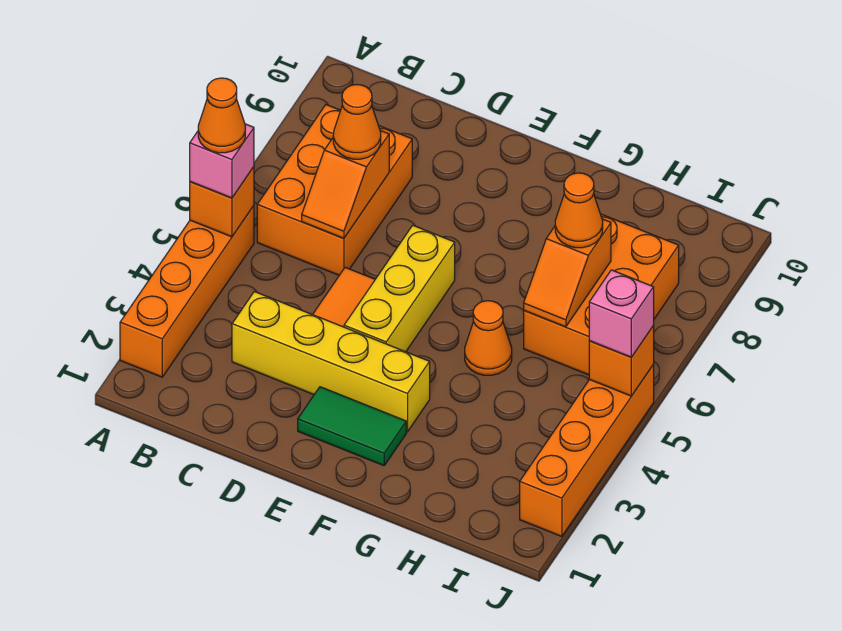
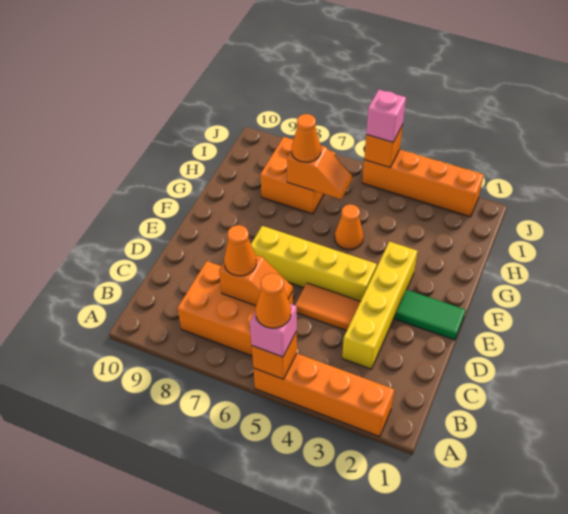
green tile E2:F2 level 1 -> green tile E1:E2 level 1
yellow brick E4:E6 level 1 -> yellow brick E4:E7 level 1
orange brick H6:I8 level 1 -> orange brick H7:I8 level 1

